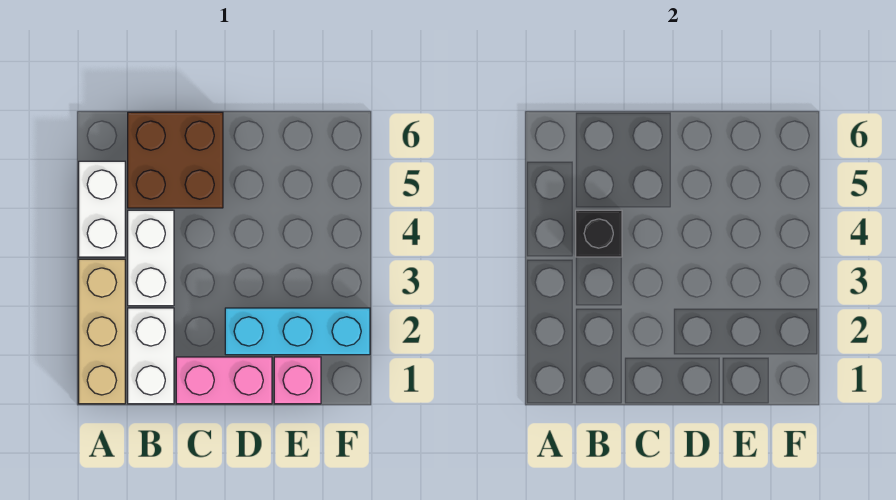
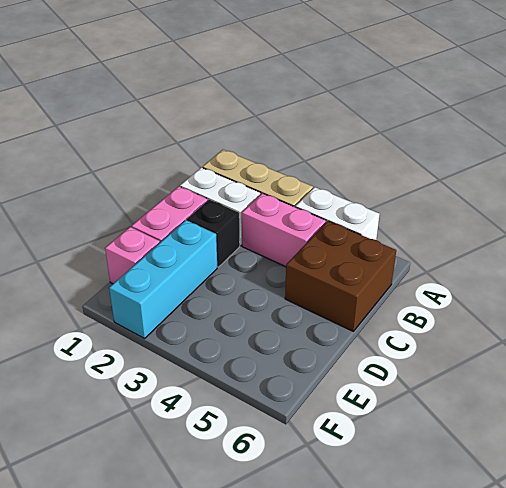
white brick B3:B4 level 1 -> pink brick B3:B4 level 1
black brick B4 level 2 -> black brick C2 level 1

